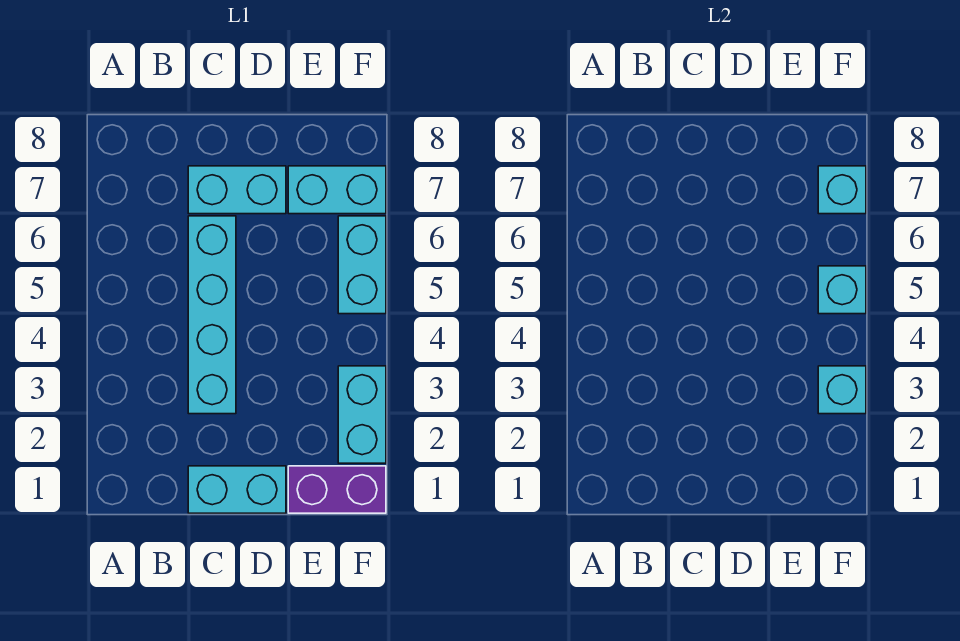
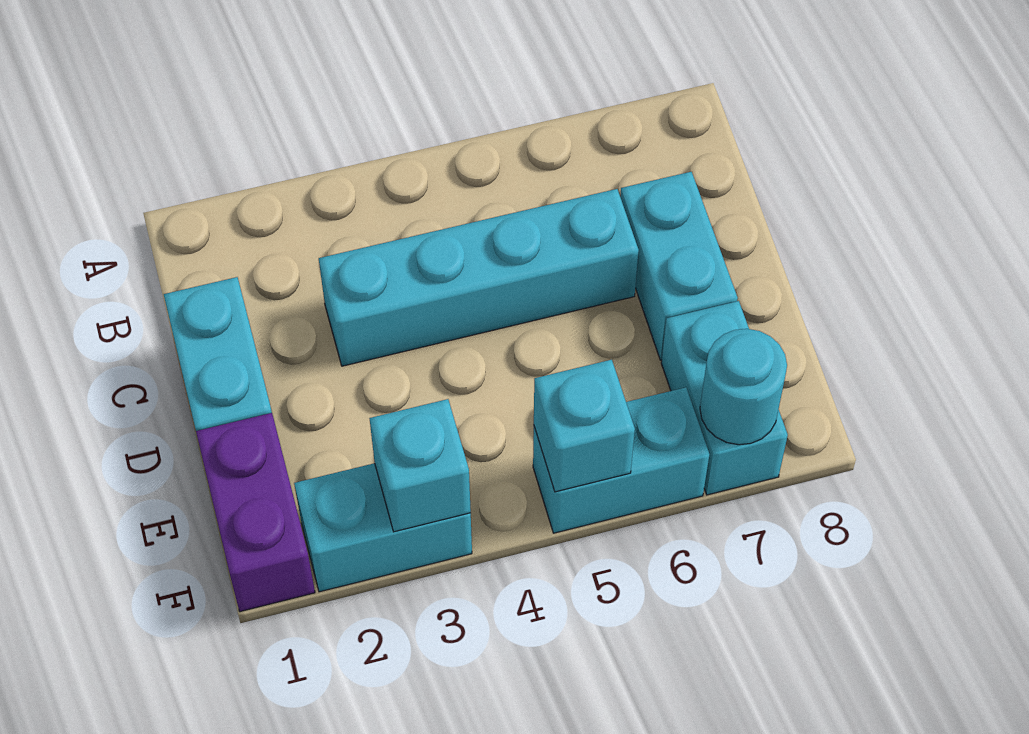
cyan brick F7 level 2 -> cyan round brick F7 level 2

